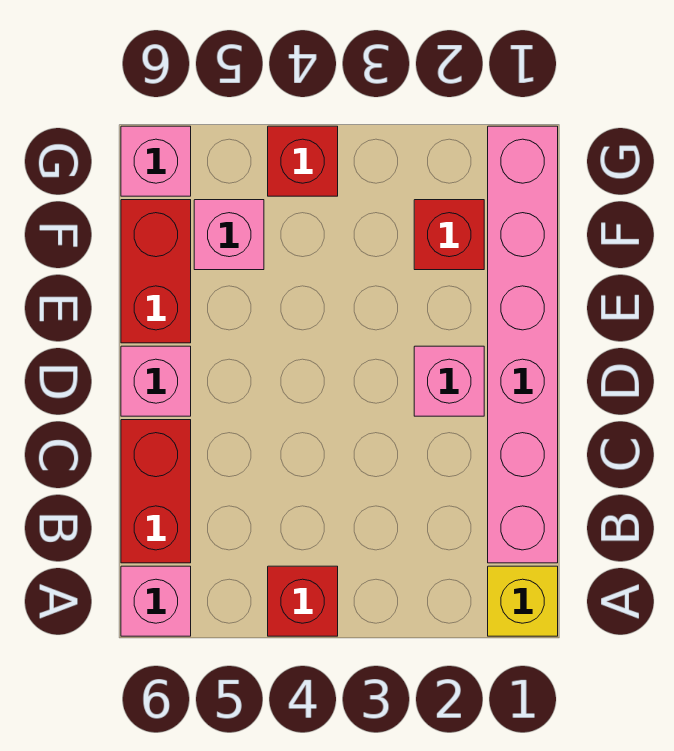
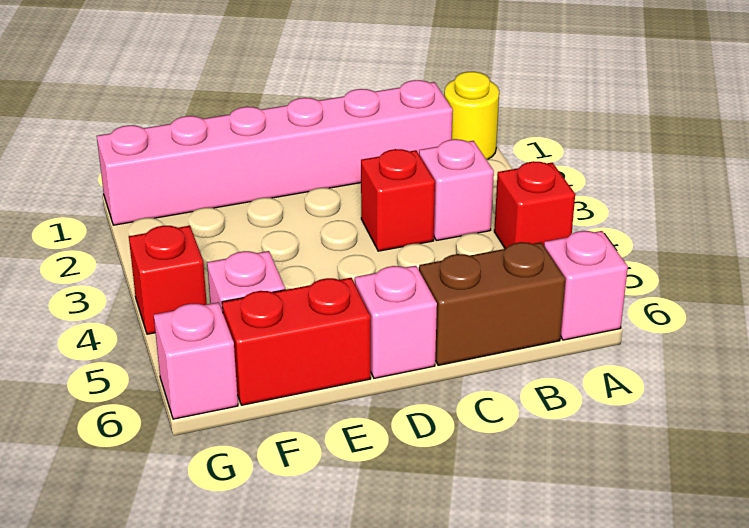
yellow brick A1 level 1 -> yellow round brick A1 level 1
red brick B6:C6 level 1 -> brown brick B6:C6 level 1
pink brick D2 level 1 -> pink brick B3 level 1
red brick F2 level 1 -> red brick C3 level 1

